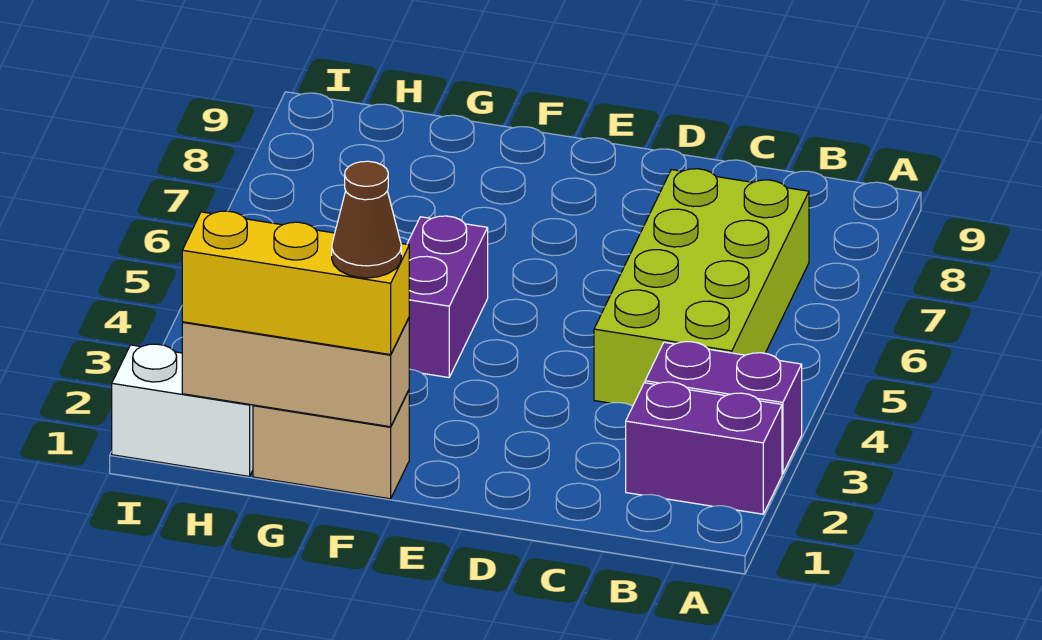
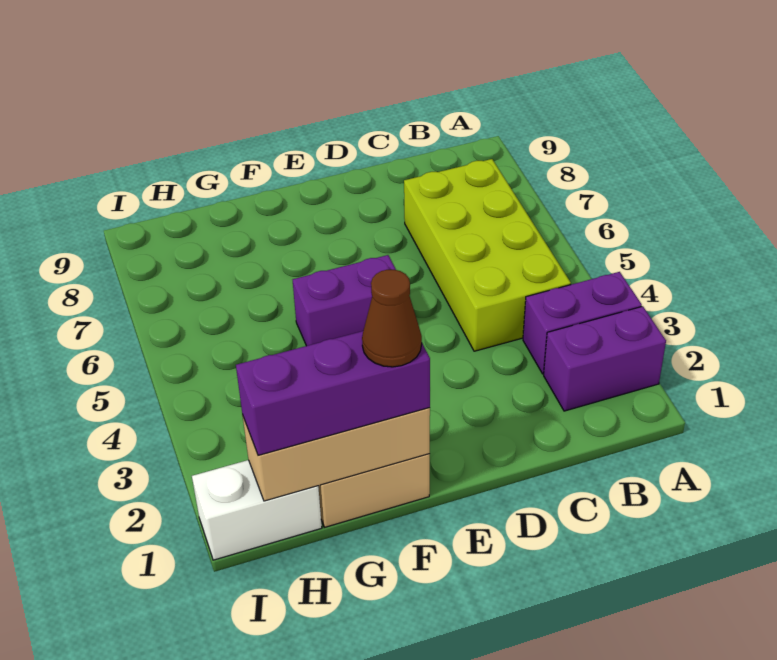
yellow brick F1:H1 level 3 -> purple brick F1:H1 level 3
purple brick F4:F5 level 1 -> purple brick E5:F5 level 1

